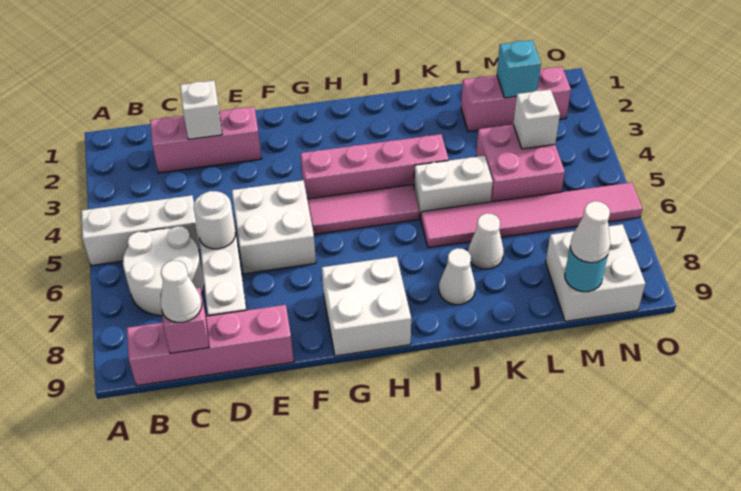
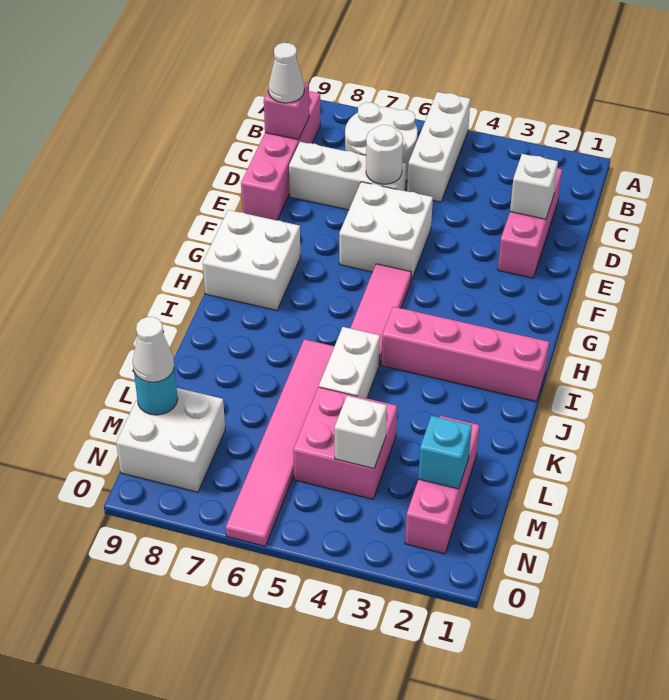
pink brick G4:J4 level 1 -> pink brick I1:I4 level 1
white cone J8 level 1 -> none
white cone K7 level 1 -> none

